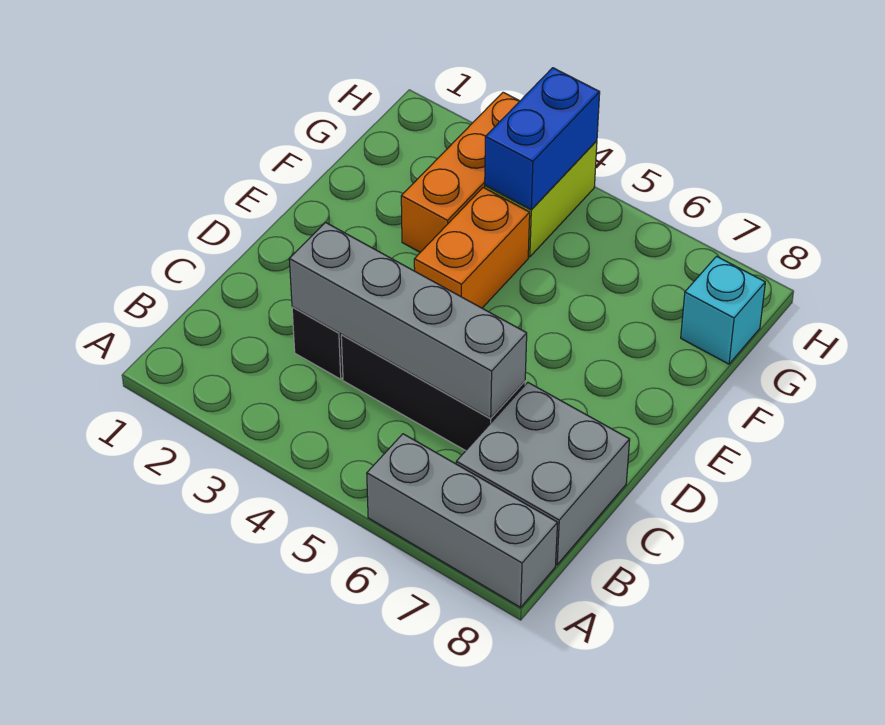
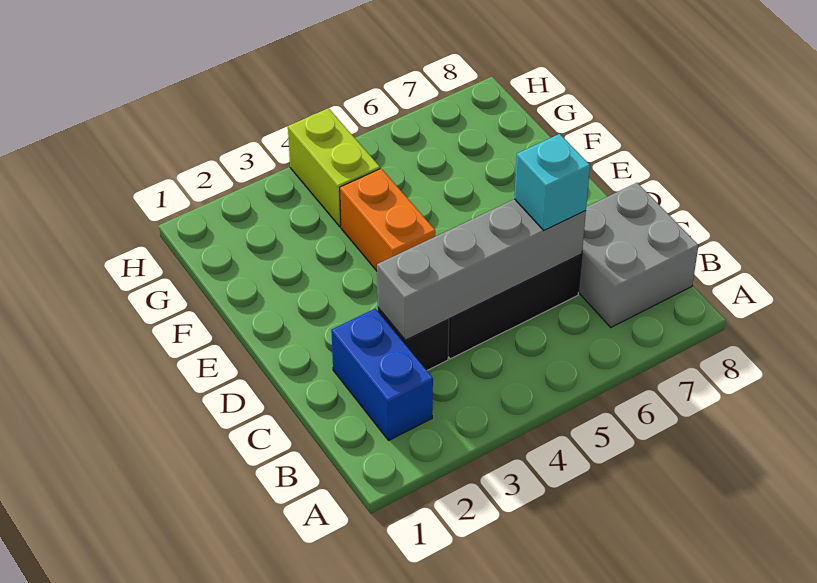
grey brick A6:A8 level 1 -> none
orange brick F3:H3 level 1 -> none
blue brick G4:H4 level 2 -> blue brick B2:C2 level 1
cyan brick G8 level 1 -> cyan brick C6 level 3

